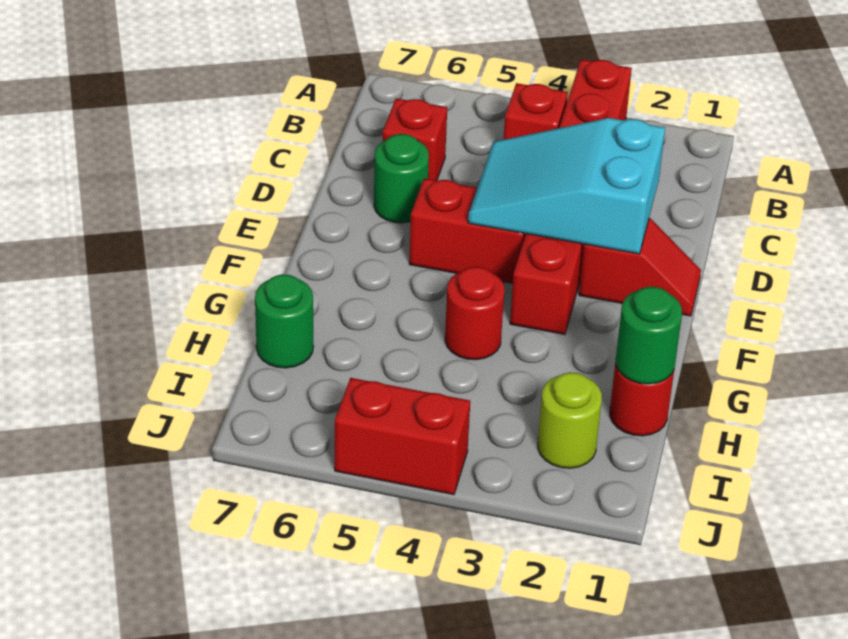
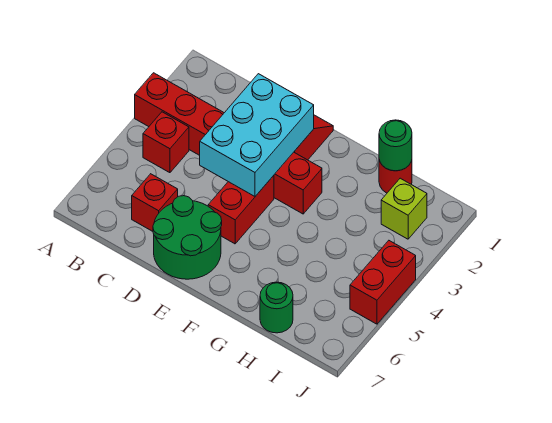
cyan slope D2:E4 level 2 top 2 -> cyan brick D2:E4 level 2
green round brick D6 level 1 -> green round brick D6:E7 level 1
red round brick G4 level 1 -> none
lime round brick I2 level 1 -> lime brick I2 level 1

